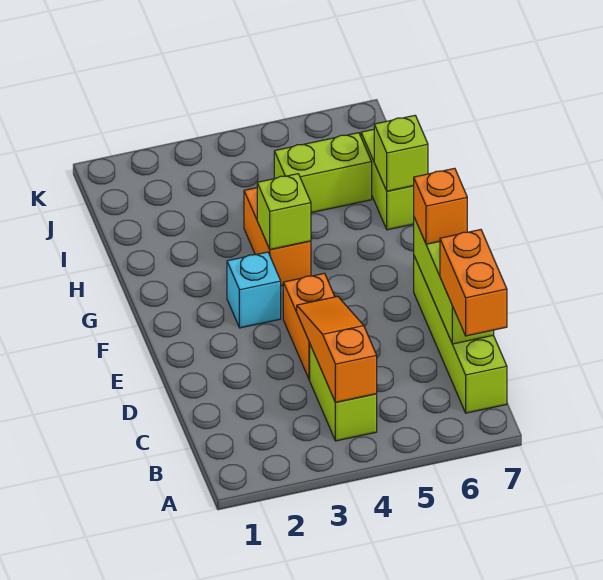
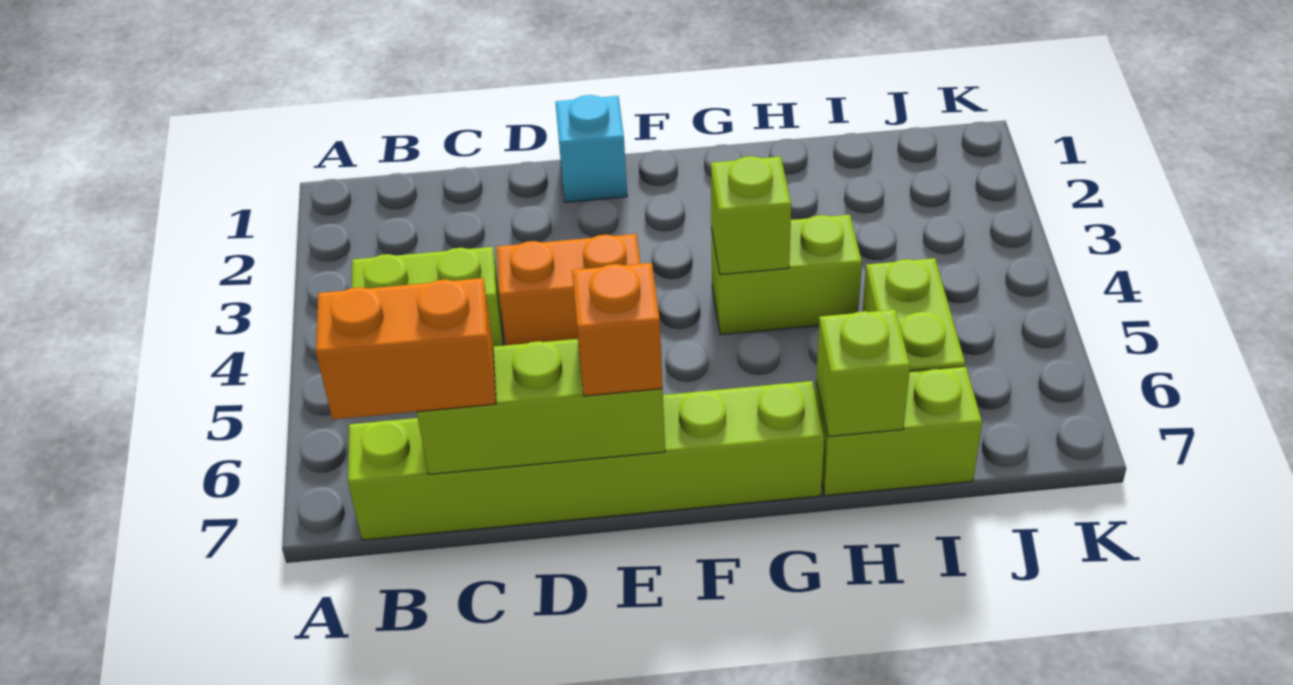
orange slope B4:D4 level 2 top B -> none
lime brick B7:E7 level 1 -> lime brick B7:G7 level 1
cyan brick F3 level 1 -> cyan brick E1 level 1
orange brick G4:H4 level 1 -> lime brick G4:H4 level 1

